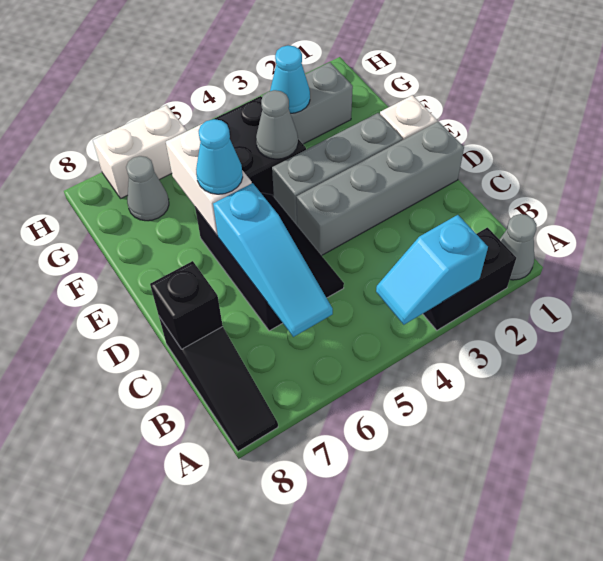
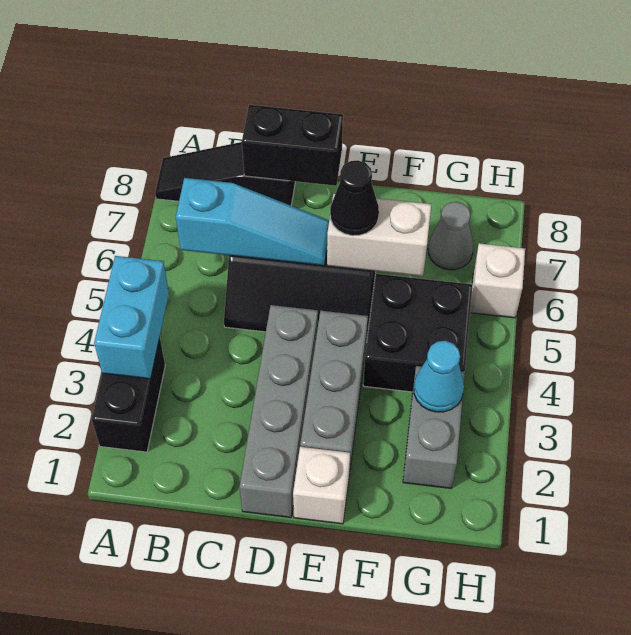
grey cone A1 level 1 -> none
cyan slope A3:A4 level 2 top 3 -> cyan brick A3:A4 level 2
cyan slope B6:D6 level 2 top D -> cyan slope B6:D6 level 2 top B
black brick C8 level 2 -> black brick C8:D8 level 2
cyan cone E6 level 3 -> black cone E6 level 3
grey cone F4 level 2 -> none
white brick H6:H7 level 1 -> white brick H6 level 1

